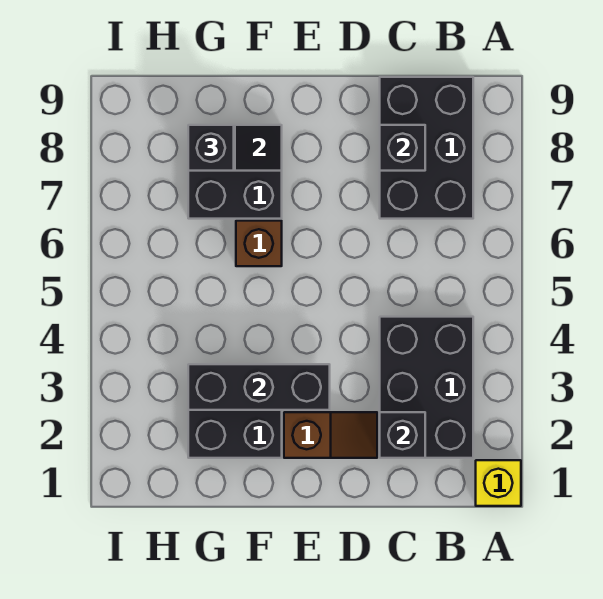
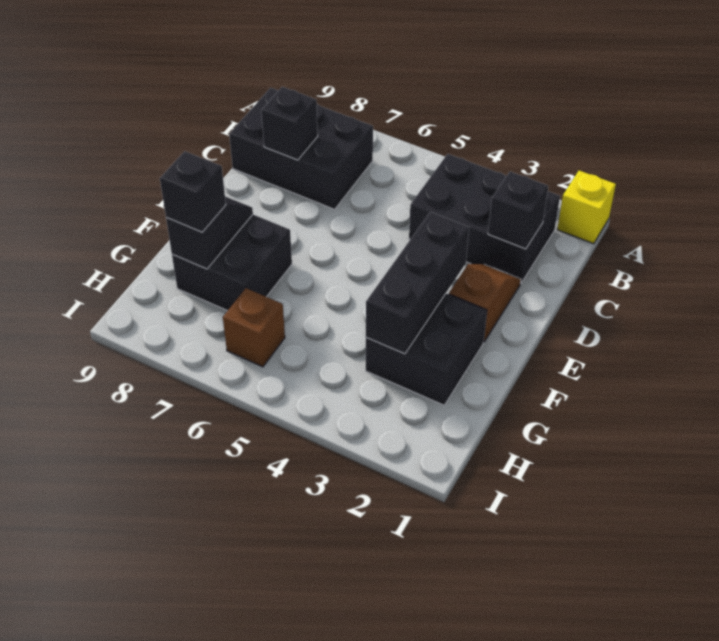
brown brick F6 level 1 -> brown brick H6 level 1

